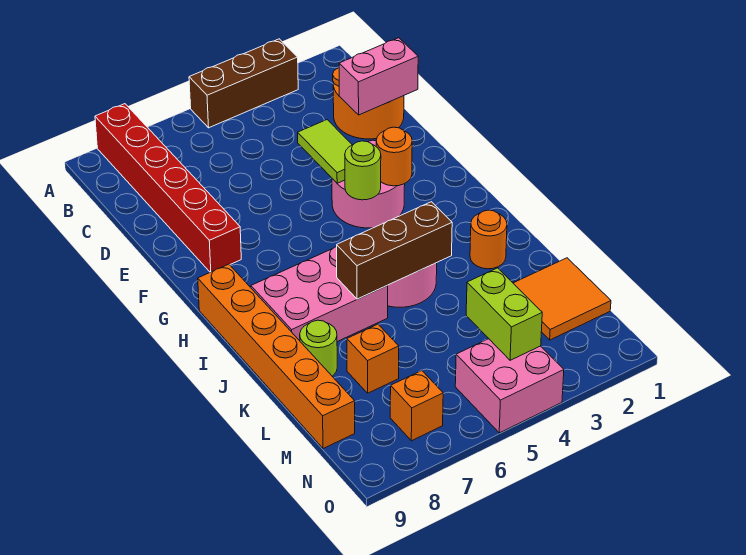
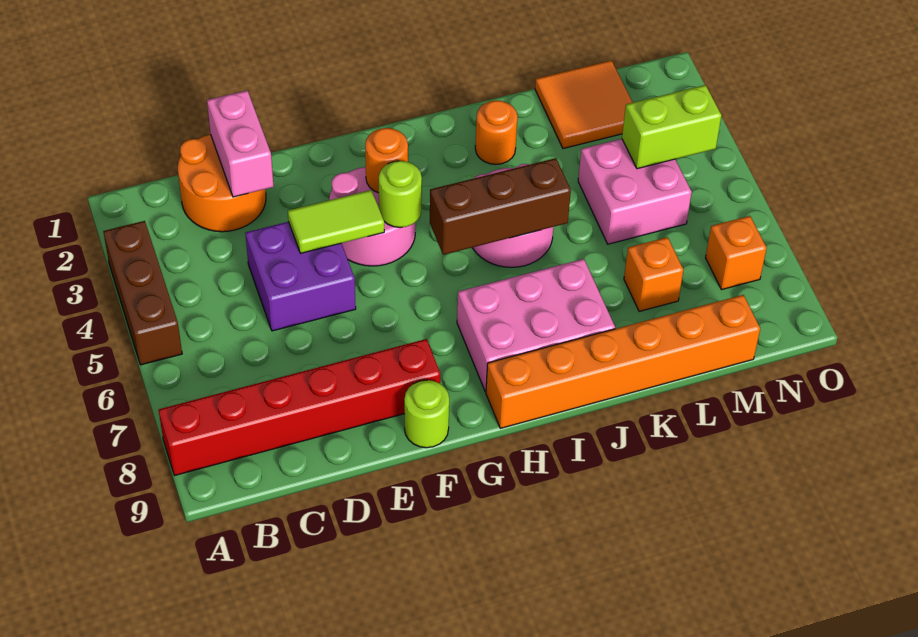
none -> purple brick D4:E5 level 1
pink brick I6:J8 level 1 -> pink brick H7:J8 level 1
brown brick J4:J6 level 2 -> brown brick H5:J5 level 2
lime round brick K8 level 1 -> lime round brick F9 level 1
pink brick N4:O5 level 1 -> pink brick L4:M5 level 1

